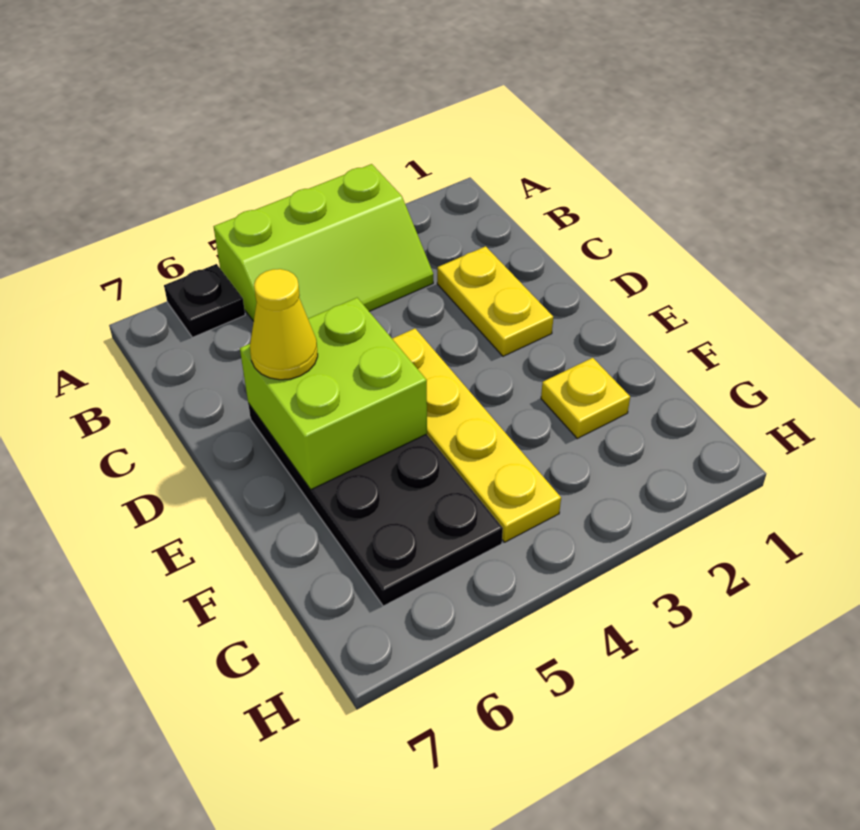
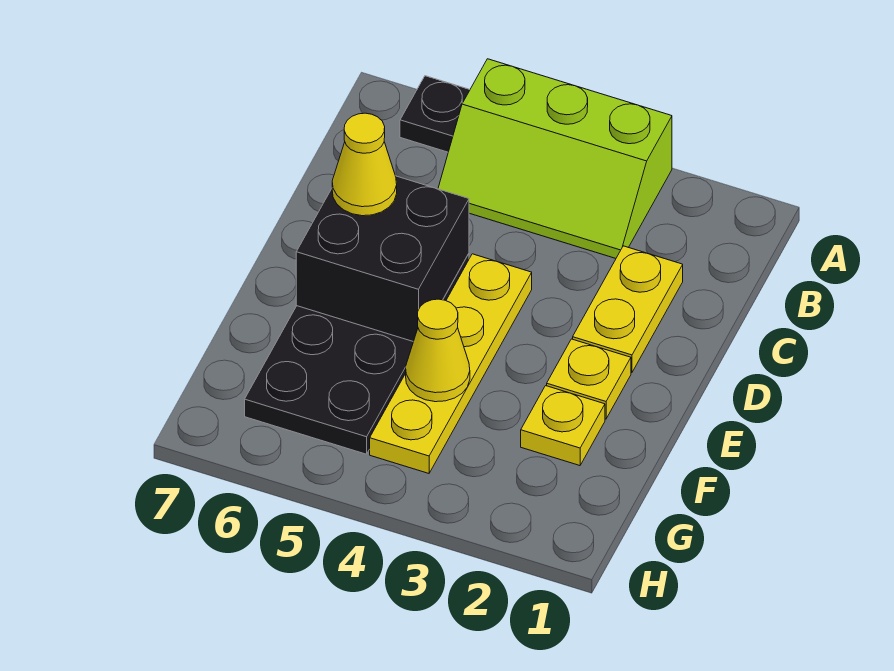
lime brick D5:E6 level 2 -> black brick D5:E6 level 2
none -> yellow plate E2 level 1
none -> yellow cone F4 level 2

